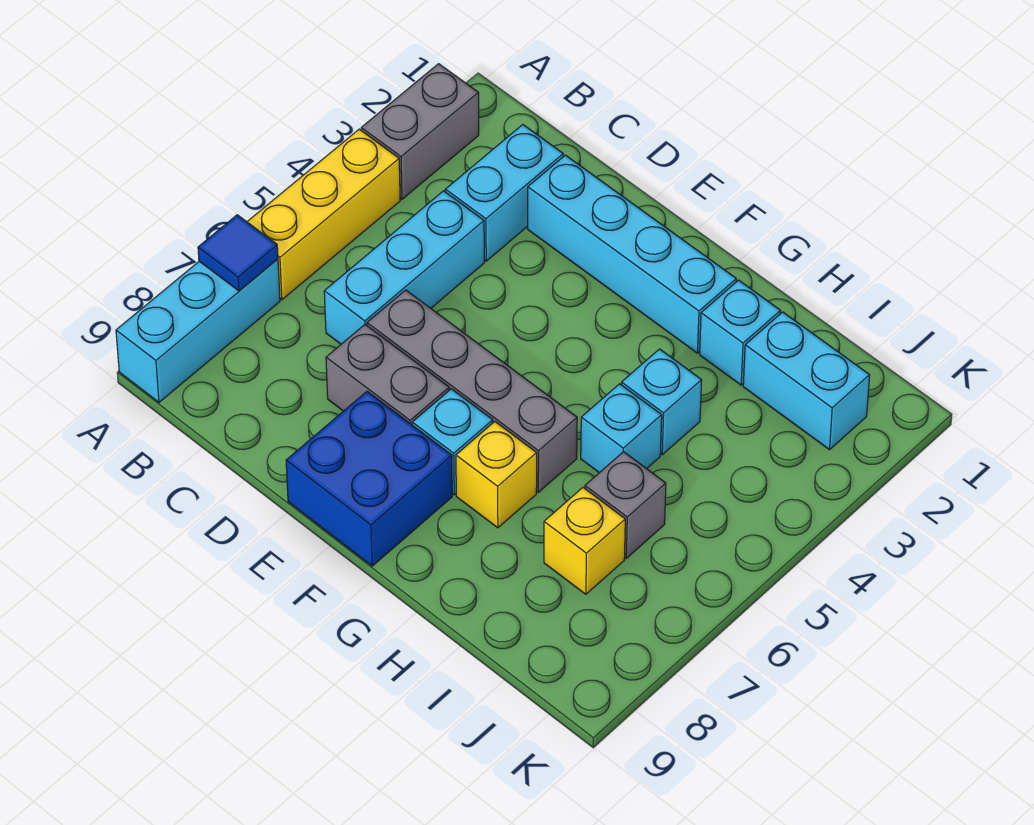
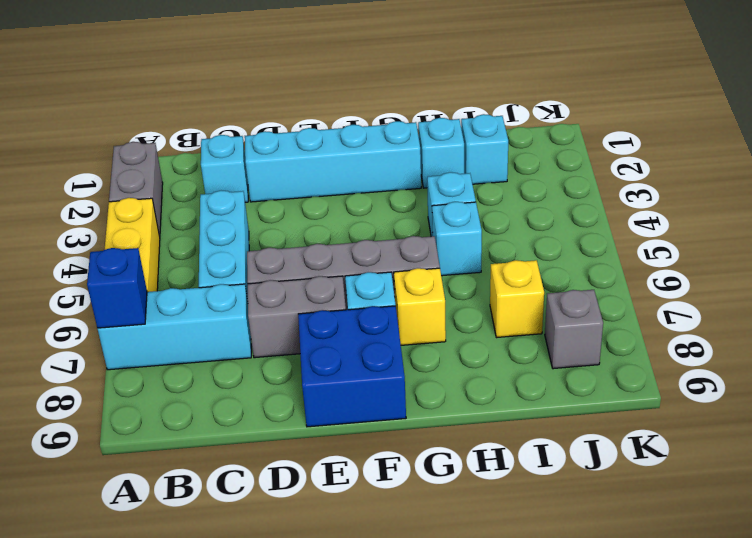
cyan brick A7:A9 level 1 -> cyan brick A7:C7 level 1
blue tile A7 level 2 -> blue brick A7 level 2
cyan brick C2:C3 level 1 -> cyan brick C2 level 1
cyan brick I2:J2 level 1 -> cyan brick I2 level 1
grey brick I6 level 1 -> grey brick J8 level 1

